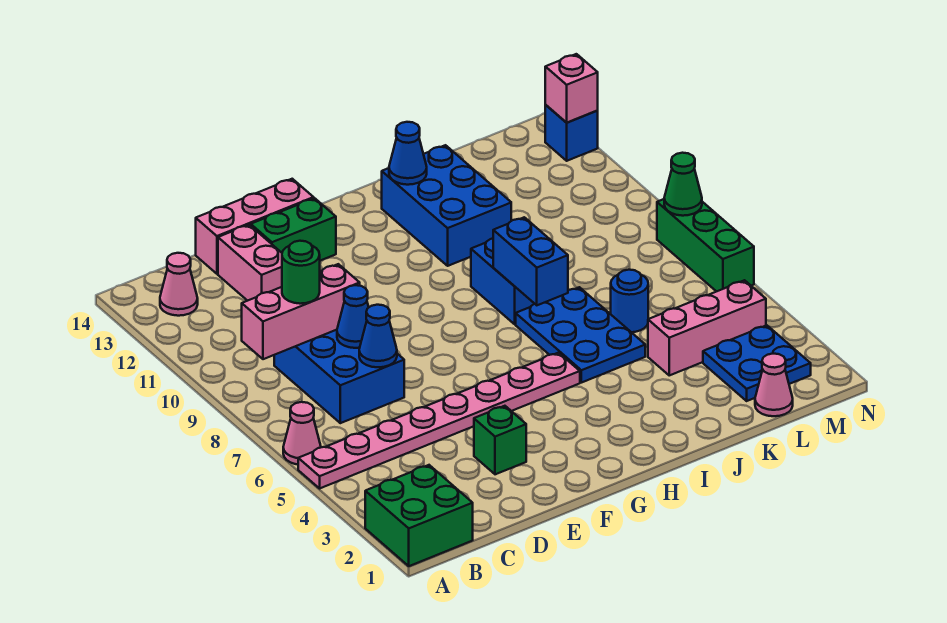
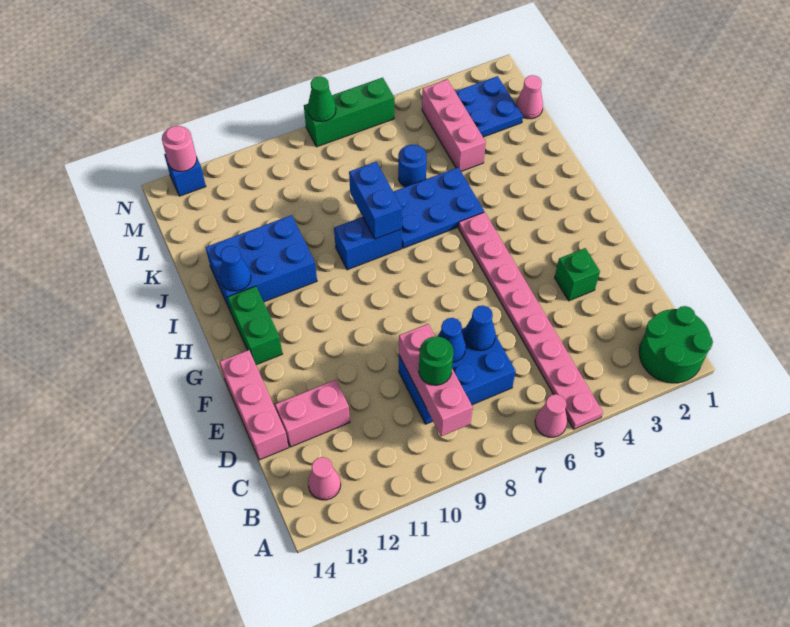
green brick A1:B2 level 1 -> green round brick A1:B2 level 1
green brick E13:F13 level 1 -> green brick G13:H13 level 1
blue brick I7:I8 level 2 -> blue brick I8:J8 level 2
pink brick N13 level 2 -> pink round brick N13 level 2

